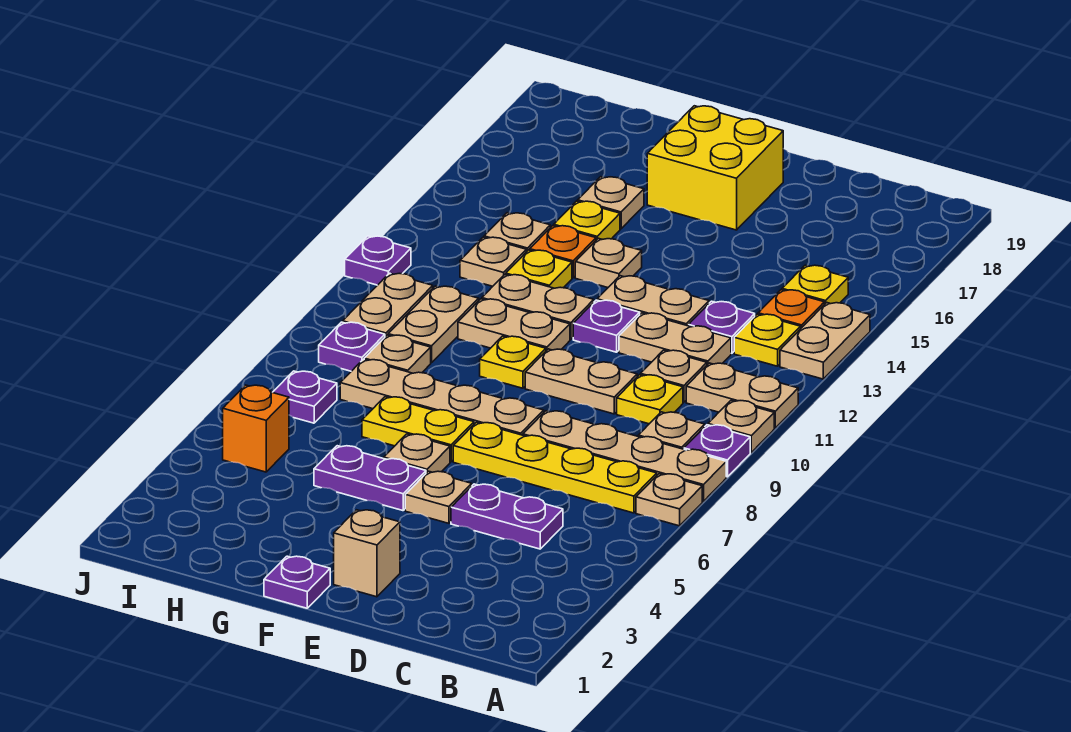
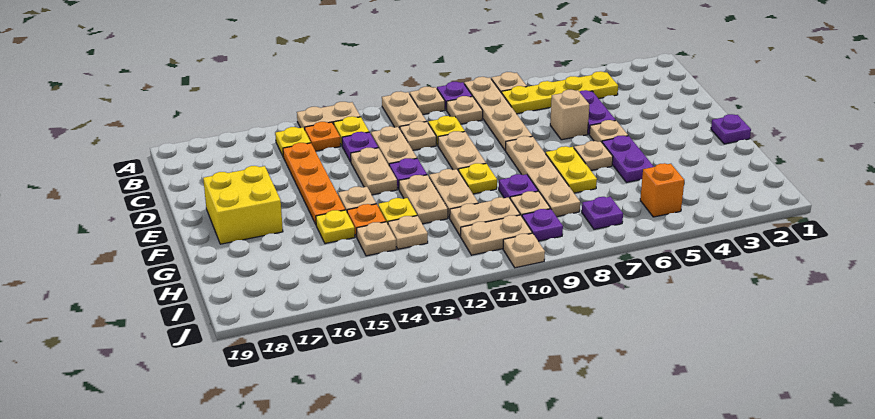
yellow plate B7:E7 level 1 -> yellow plate B4:B7 level 1
none -> orange plate C15:F15 level 1
tan brick E2 level 1 -> tan brick D6 level 1
tan plate G16 level 1 -> tan plate J10 level 1
purple plate J12 level 1 -> purple plate G9 level 1

